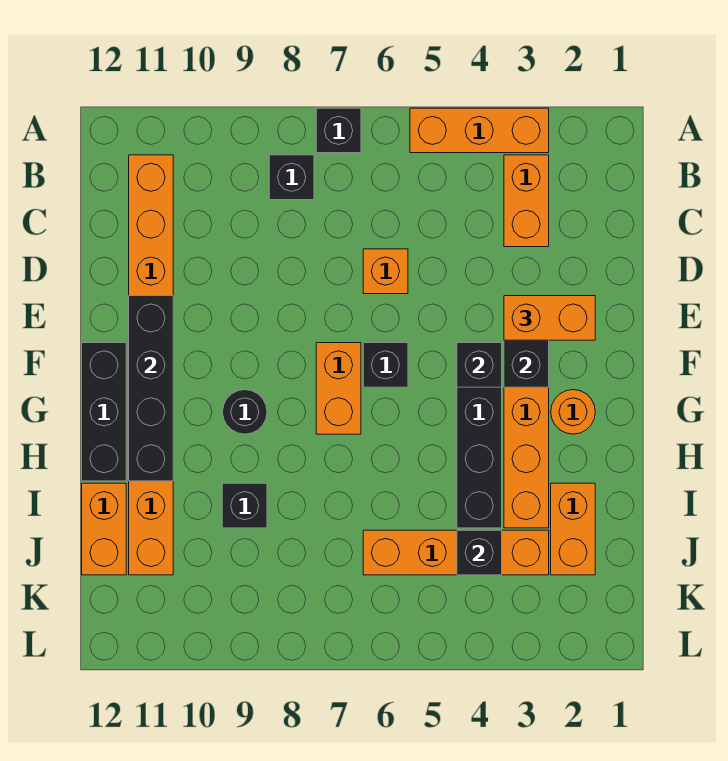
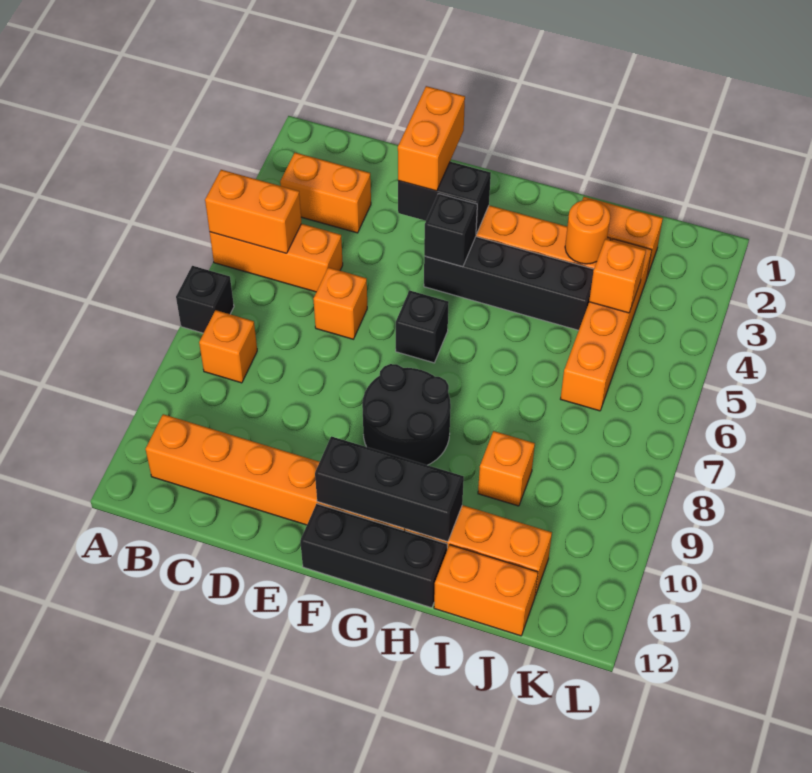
orange brick A3:A5 level 1 -> orange brick A5:C5 level 1
black brick B8 level 1 -> orange brick B8 level 1
black brick E11:H11 level 2 -> black brick F11:H11 level 2
orange brick F7:G7 level 1 -> orange brick A5:B5 level 2
orange round brick G2 level 1 -> orange round brick I3 level 2
black round brick G9 level 1 -> black round brick F8:G9 level 1
black brick I9 level 1 -> orange brick I9 level 1
black brick J4 level 2 -> orange brick J4 level 2

